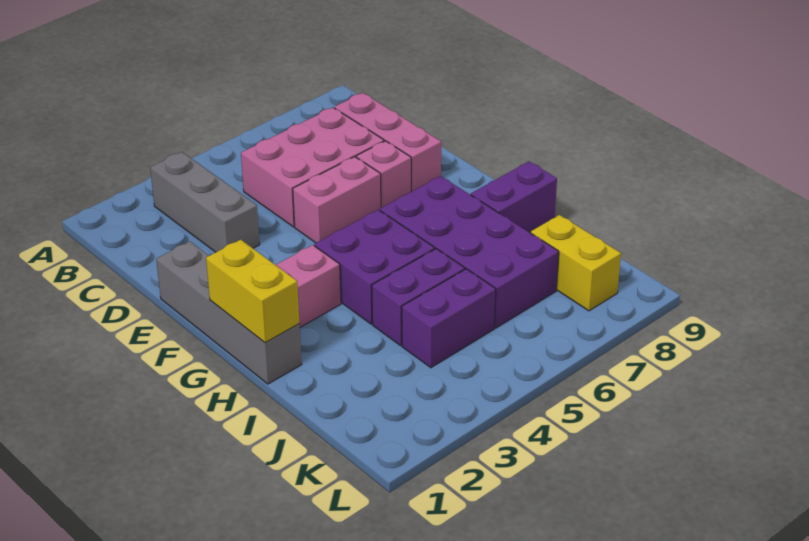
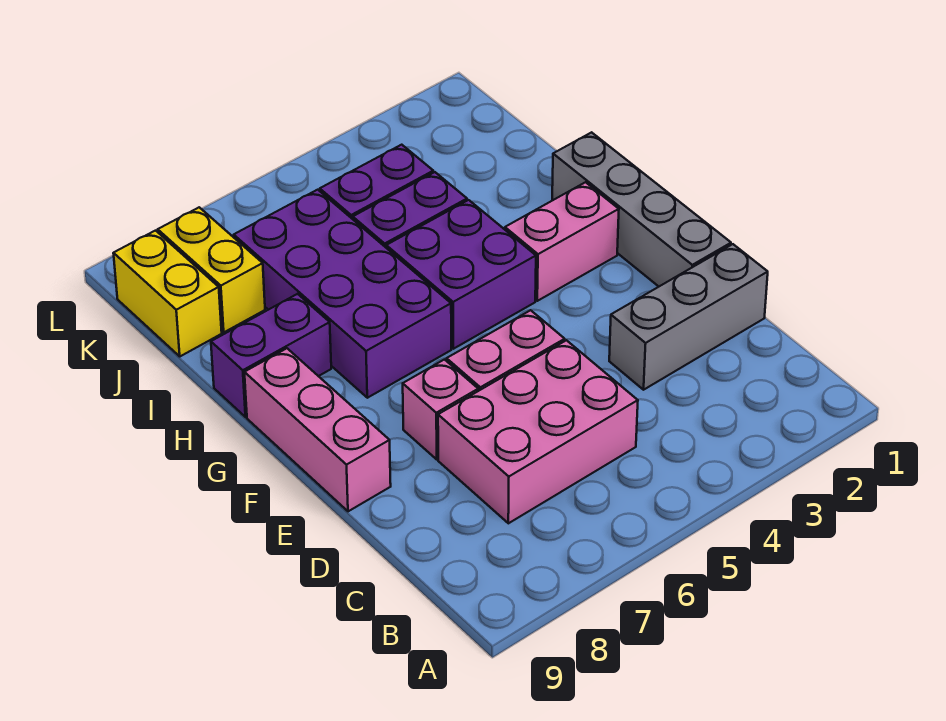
grey brick B3:D3 level 1 -> grey brick D1:D3 level 1
pink brick C8:E8 level 1 -> pink brick E9:G9 level 1
yellow brick G1:H1 level 2 -> yellow brick J9:K9 level 1

